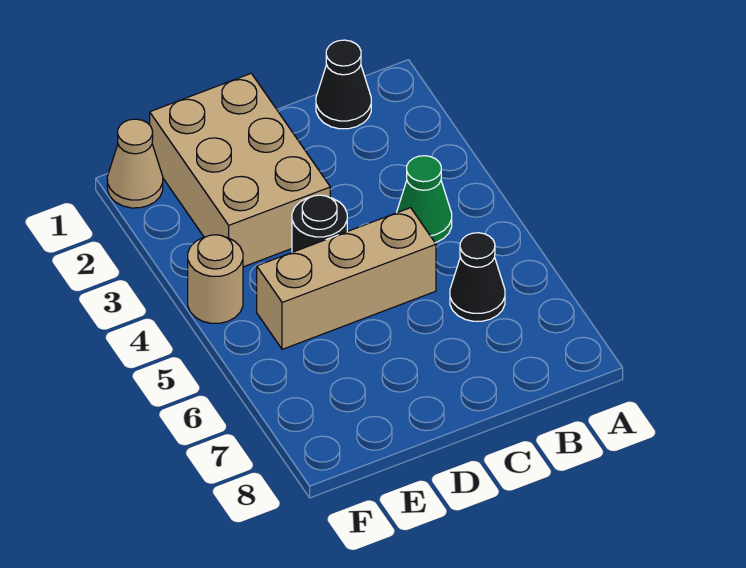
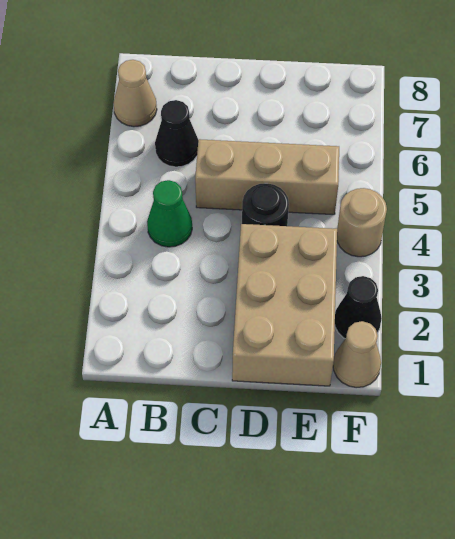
none -> tan cone A7 level 1
black cone B1 level 1 -> black cone F2 level 1

